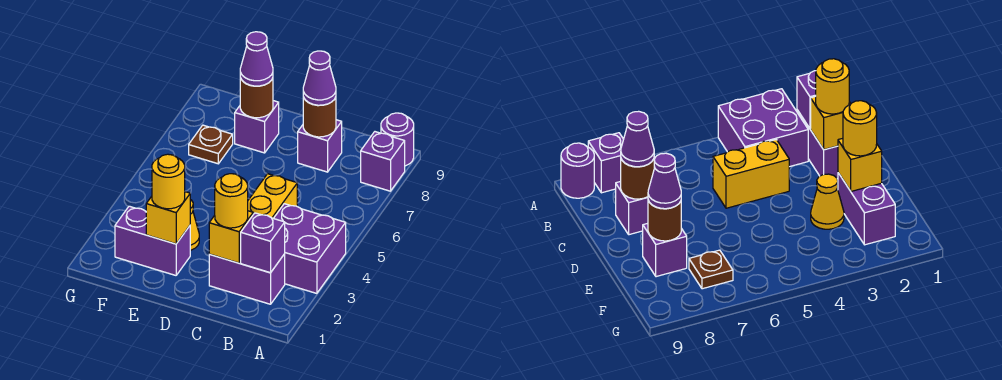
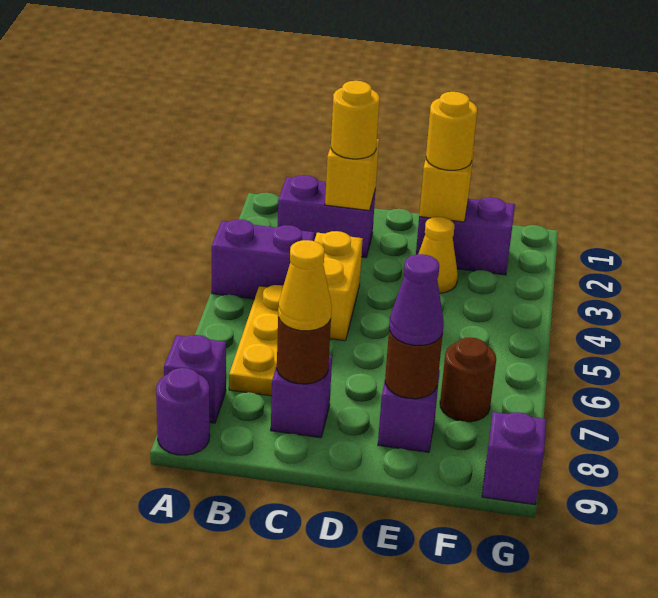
purple brick A3:B4 level 1 -> purple brick A4:B4 level 1
purple brick B2 level 2 -> purple brick G9 level 1
none -> yellow plate B5:B7 level 1
purple cone C8 level 3 -> yellow cone C8 level 3
brown plate F7 level 1 -> brown round brick F7 level 1

